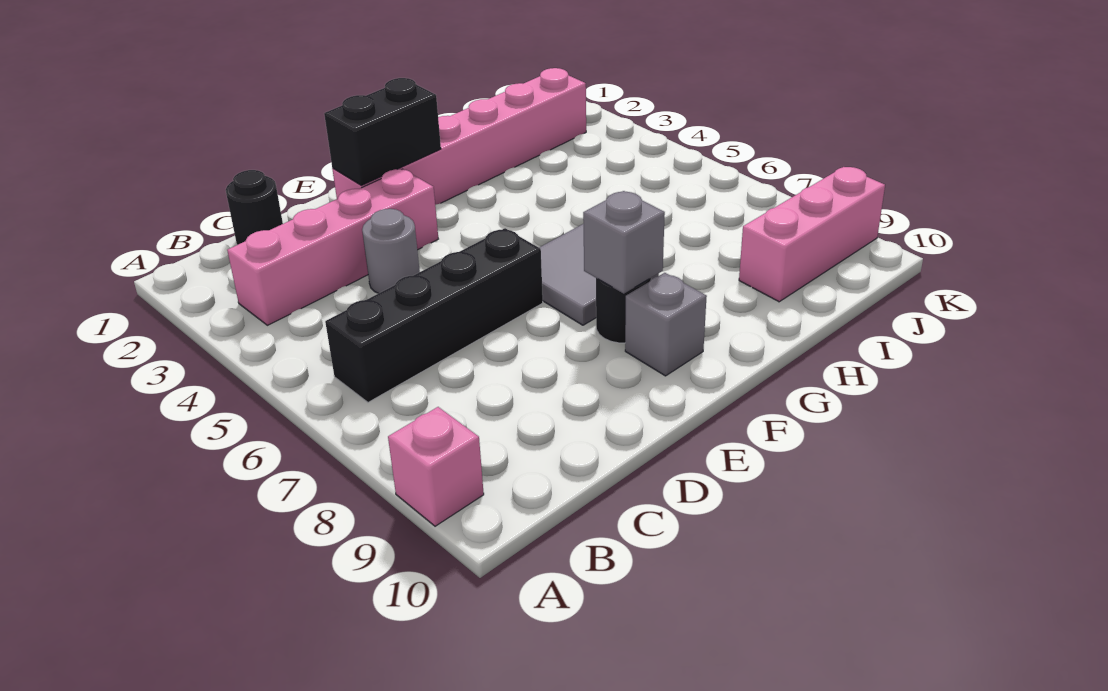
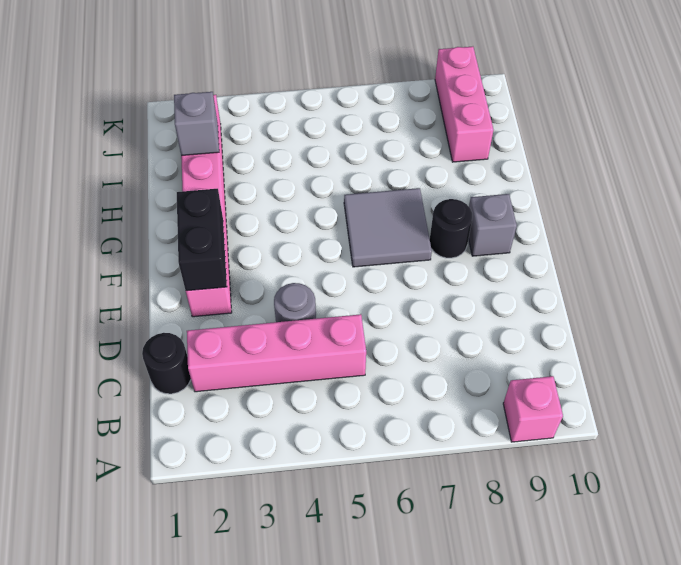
pink brick B3:E3 level 1 -> pink brick C2:C5 level 1
black brick B6:E6 level 1 -> none
grey brick F8 level 2 -> grey brick I2 level 2

